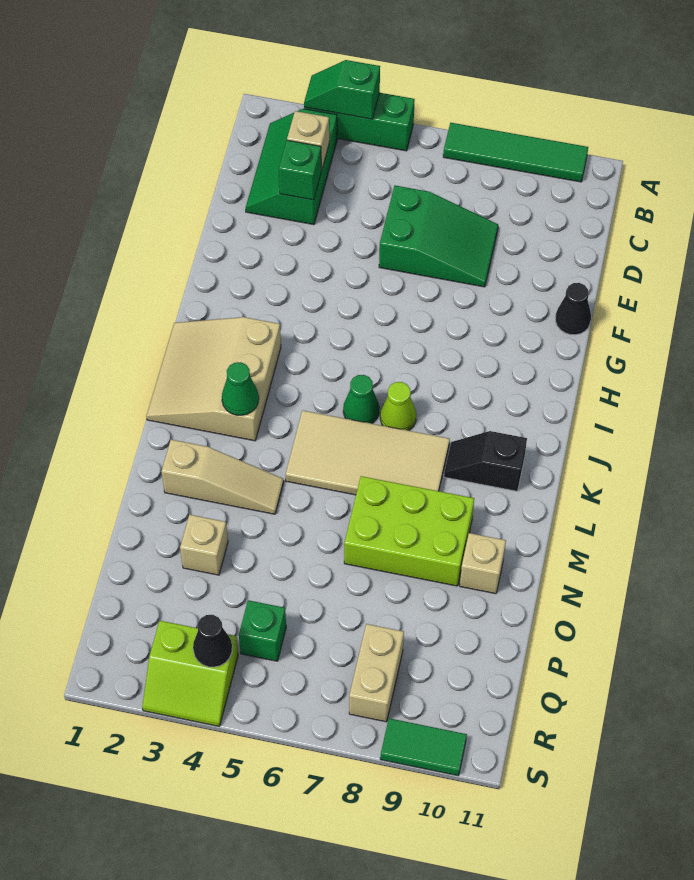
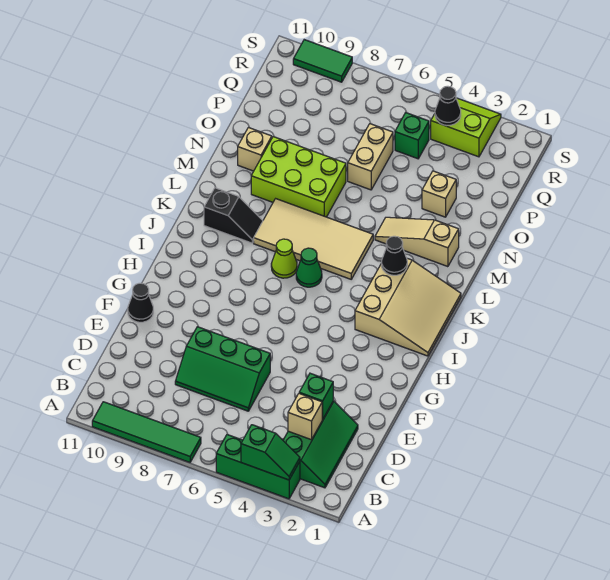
green slope D6:E8 level 1 top 6 -> green slope D6:E8 level 1 top E
green cone K3 level 2 -> black cone K3 level 2
tan brick Q8:R8 level 1 -> tan brick O6:P6 level 1

